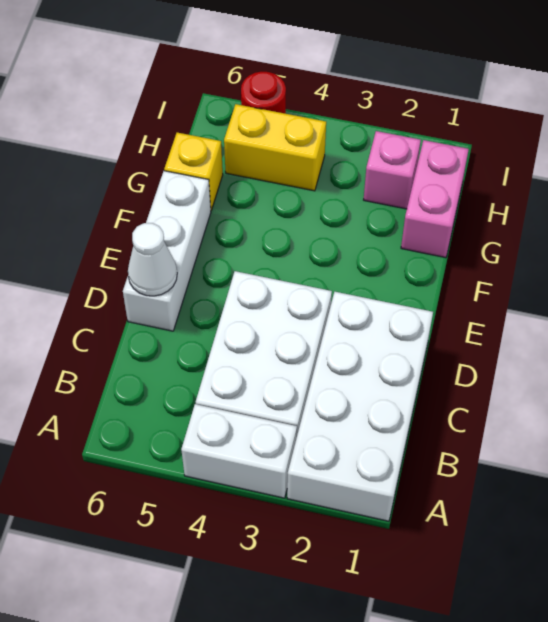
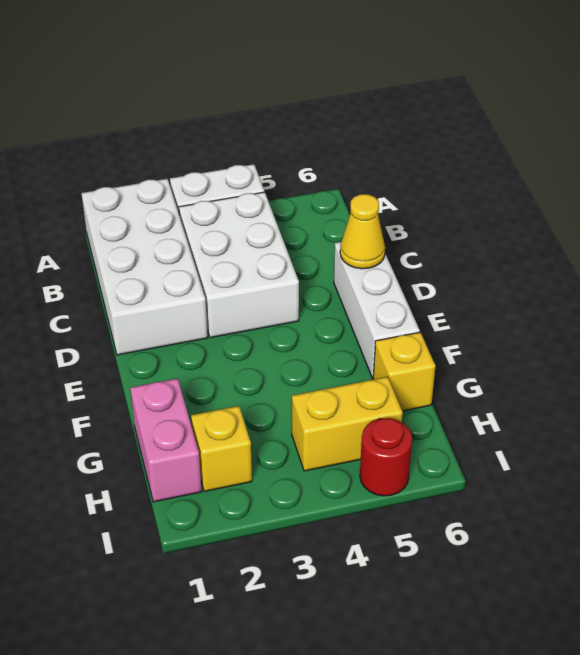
white cone D6 level 2 -> yellow cone D6 level 2
pink brick H2 level 1 -> yellow brick H2 level 1

